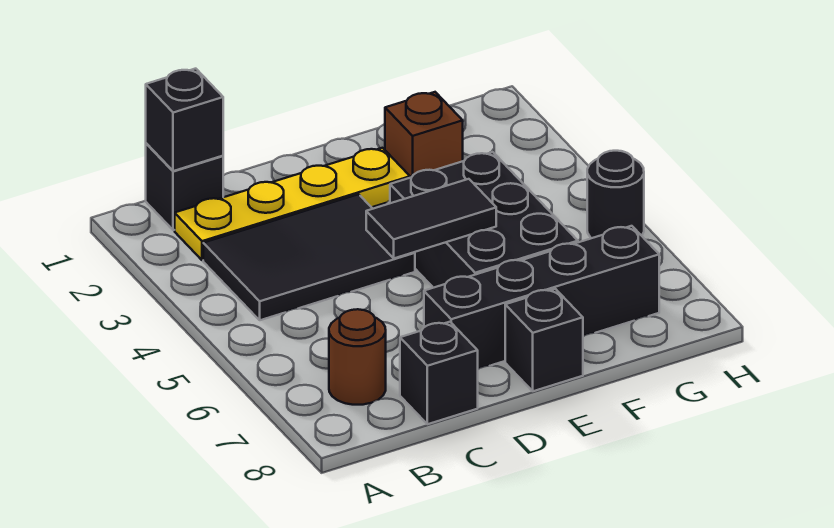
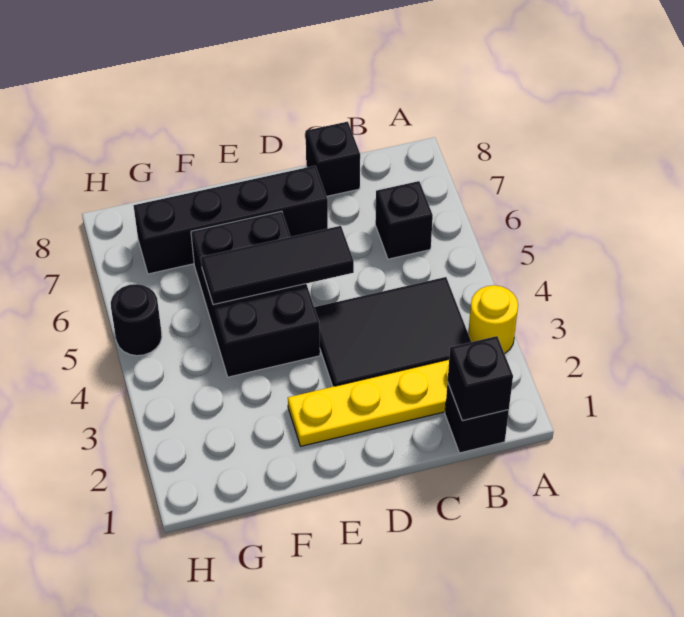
none -> yellow round brick A3 level 1
brown round brick B7 level 1 -> none
black tile D5:E5 level 2 -> black tile D5:F5 level 2
black brick E8 level 1 -> black brick B6 level 1
brown brick F2 level 1 -> none

